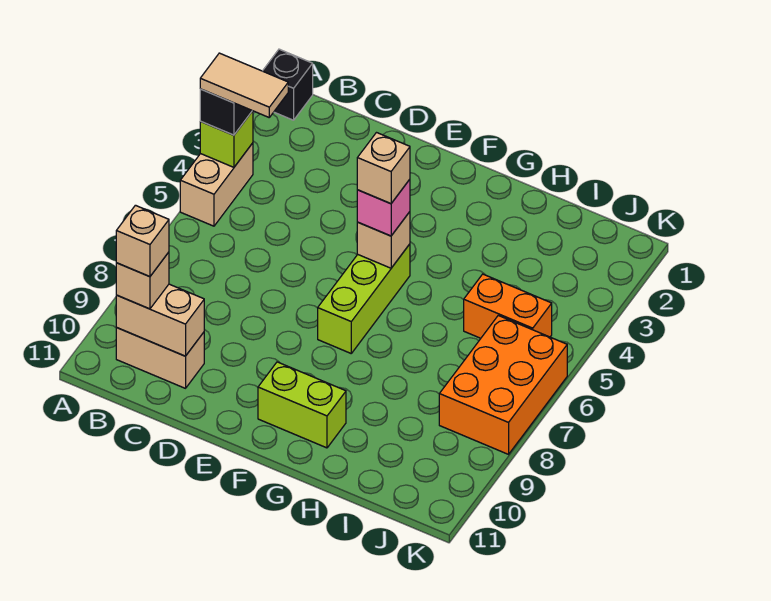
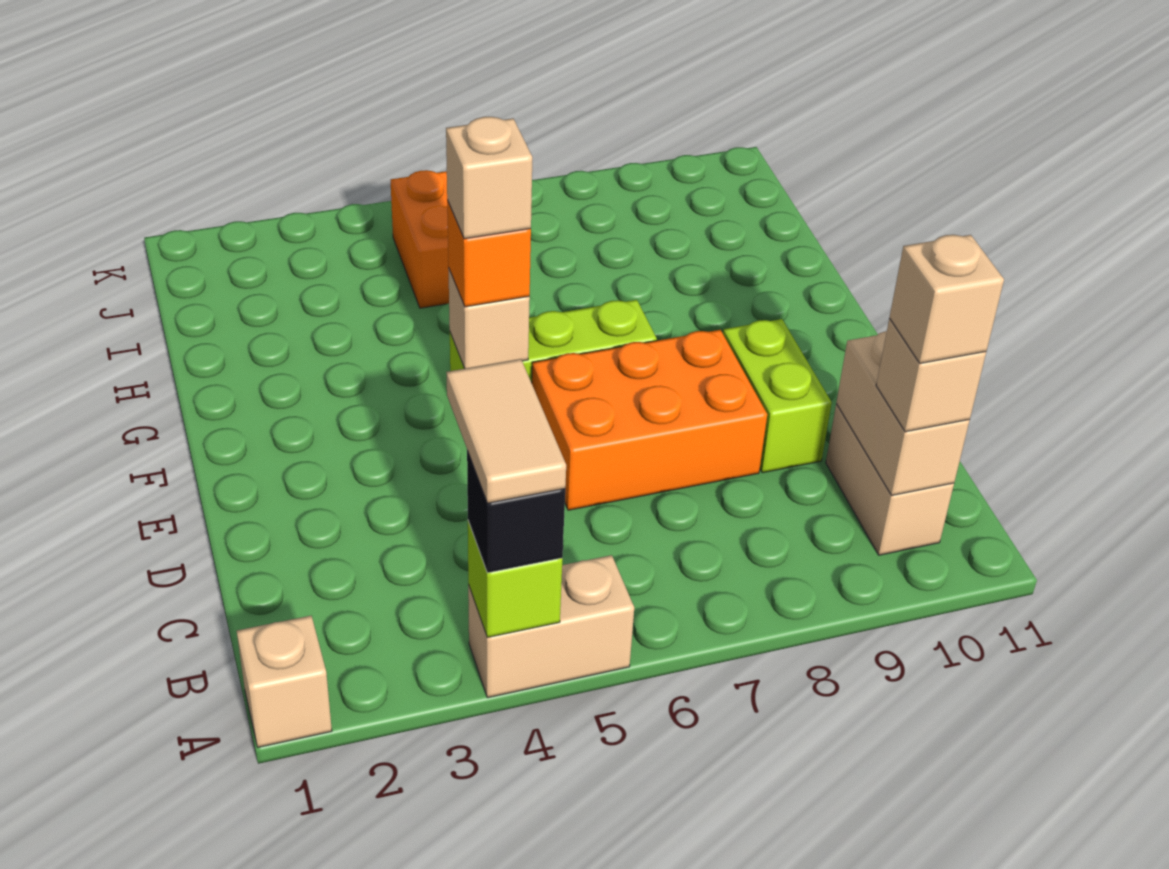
black brick A1 level 1 -> tan brick A1 level 1
pink brick F5 level 3 -> orange brick F5 level 3
lime brick F10:G10 level 1 -> lime brick D9:E9 level 1
orange brick J6:K8 level 1 -> orange brick D6:E8 level 1

